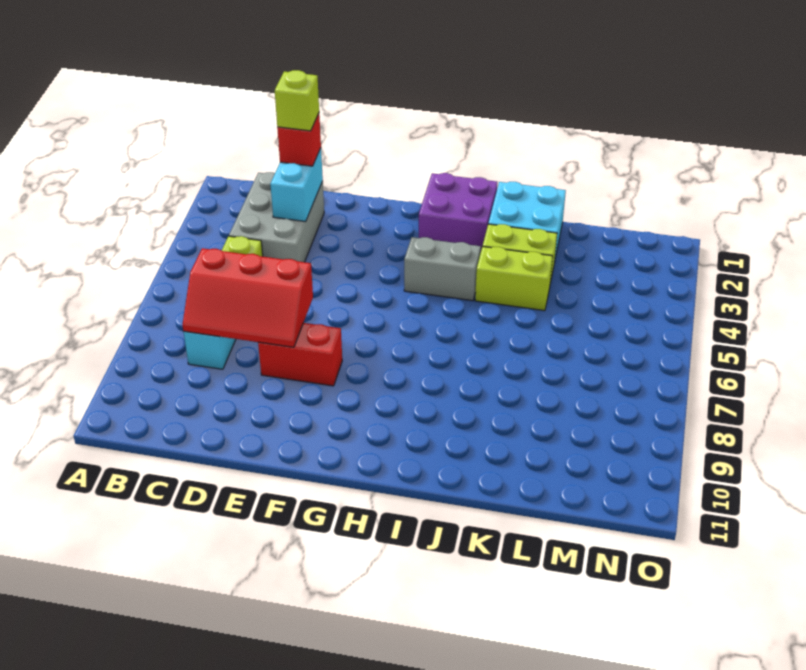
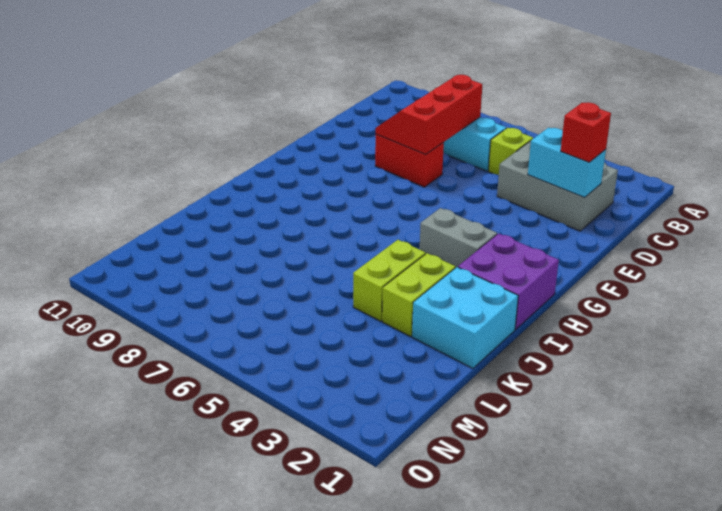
lime brick D2 level 4 -> none
red brick E8:F8 level 1 -> red brick E7:E8 level 1
grey brick H4:I4 level 1 -> grey brick H3:H4 level 1

